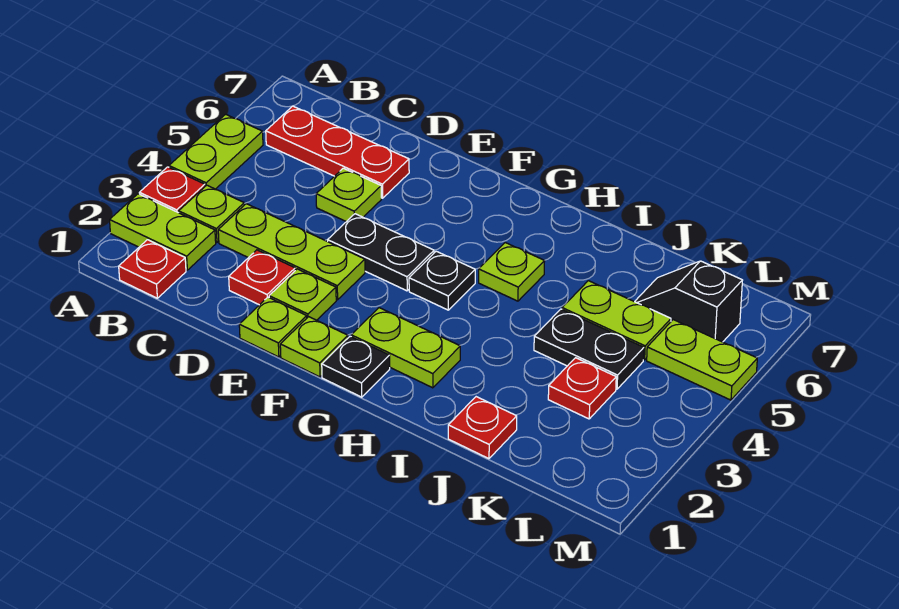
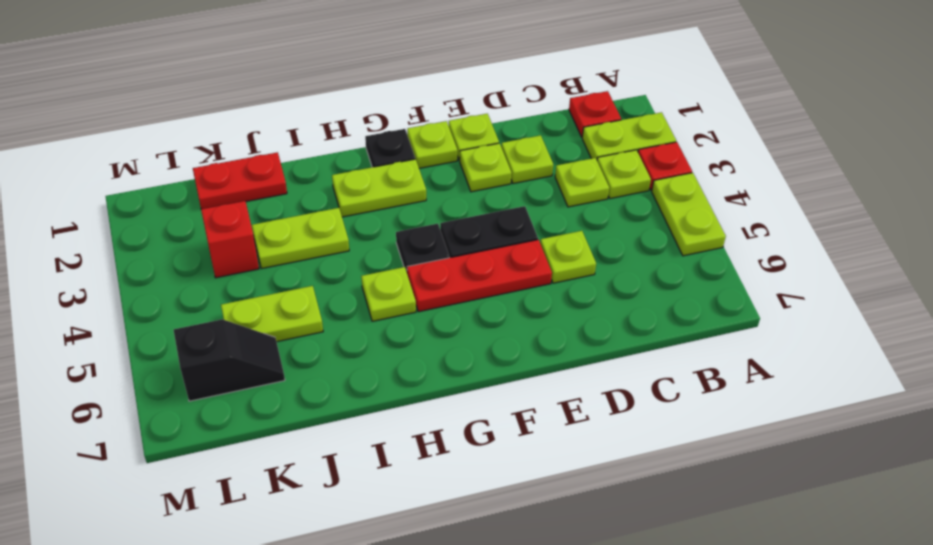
red plate B6:D6 level 1 -> red plate E5:G5 level 1
lime plate C3:E3 level 1 -> lime plate C3 level 1
red plate D2 level 1 -> lime plate D2 level 1
red plate J1 level 1 -> red plate J1:K1 level 1
black plate J4:K4 level 1 -> none
red plate K3 level 1 -> red brick K3 level 1
lime plate L5:M5 level 1 -> lime plate I3:J3 level 1

